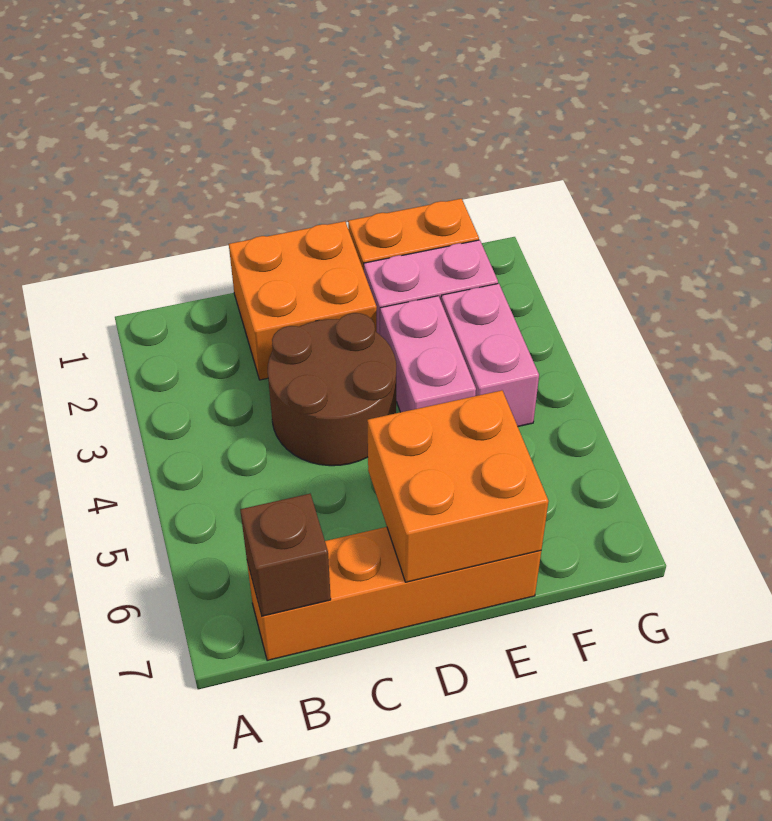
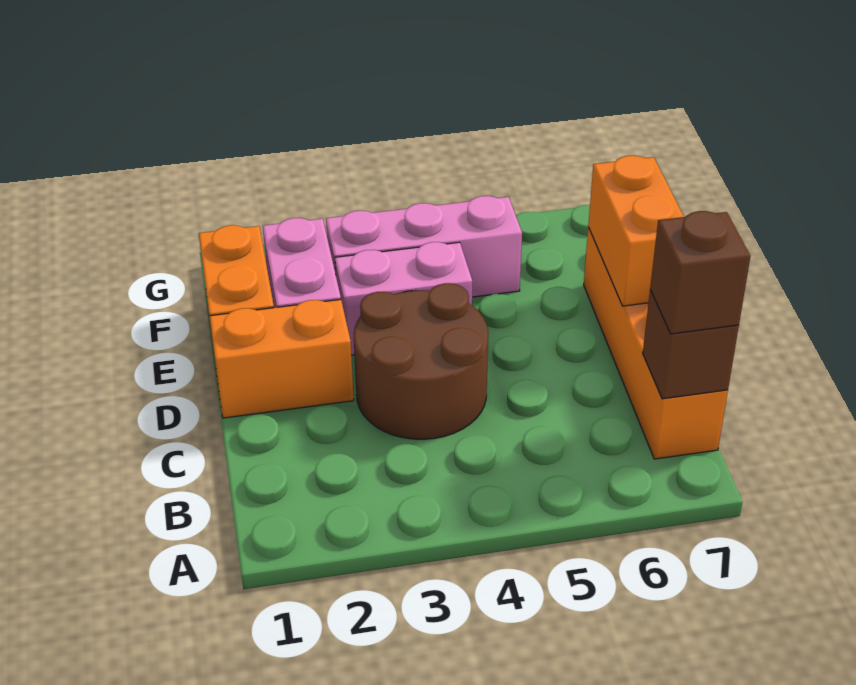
none -> brown brick B7 level 3
orange brick C1:D2 level 1 -> orange brick D1:D2 level 1
orange brick D6:E7 level 2 -> orange brick D7:E7 level 2
pink brick F3:F4 level 1 -> pink brick F3:F5 level 1

